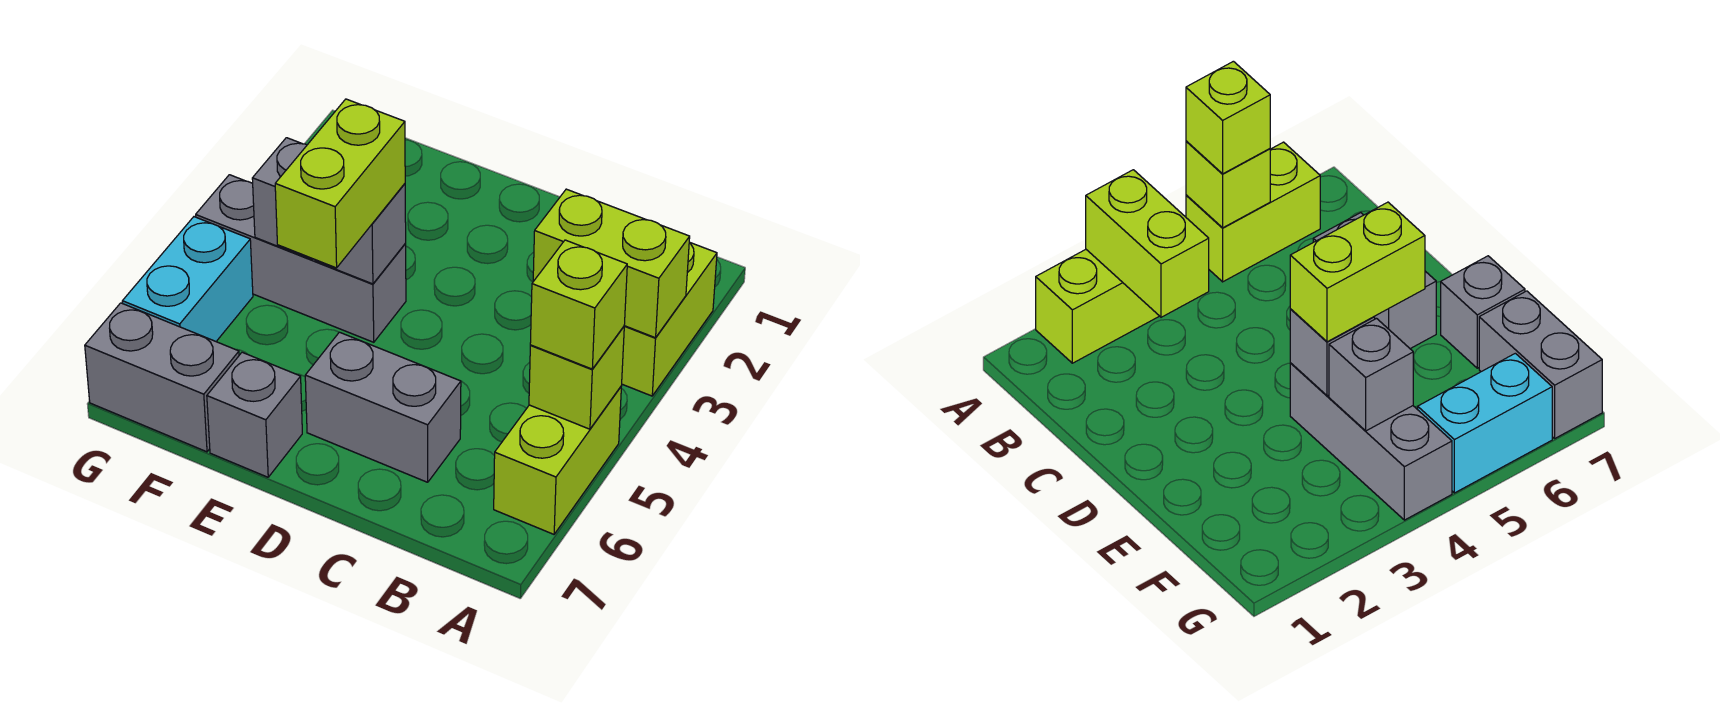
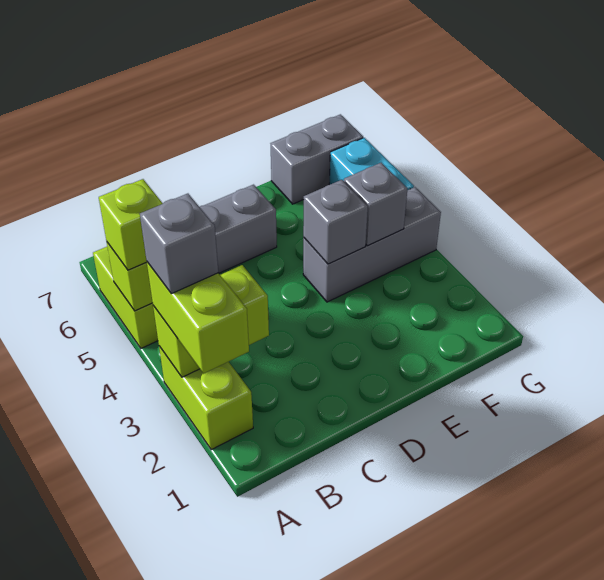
lime brick E4:E5 level 3 -> lime brick A2:A3 level 3
grey brick E7 level 1 -> grey brick A3 level 4

